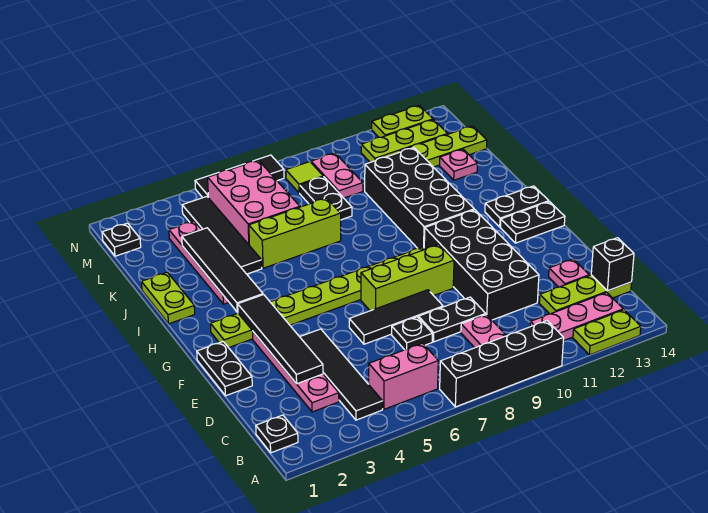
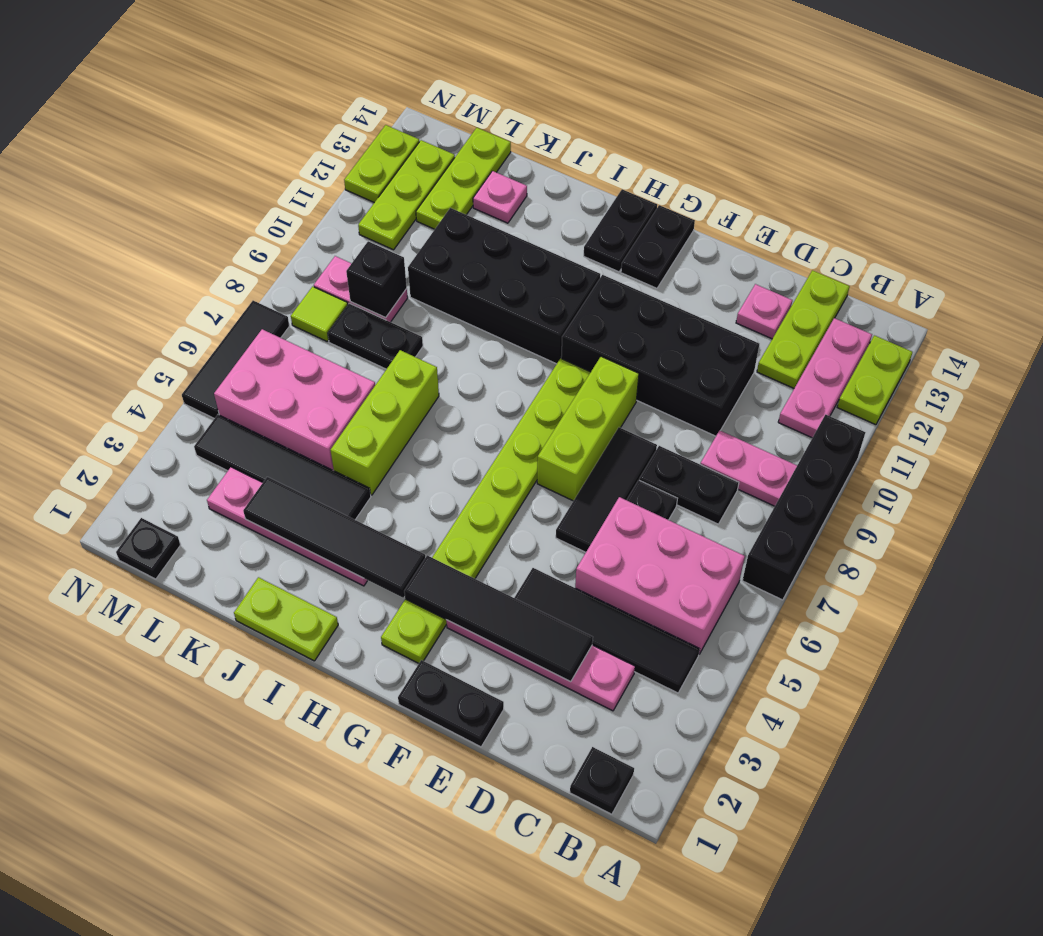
pink brick B5:B6 level 1 -> pink brick B5:D6 level 1
black brick C14 level 2 -> black brick L9 level 2
black plate D8:D9 level 1 -> black plate C8:D8 level 1

